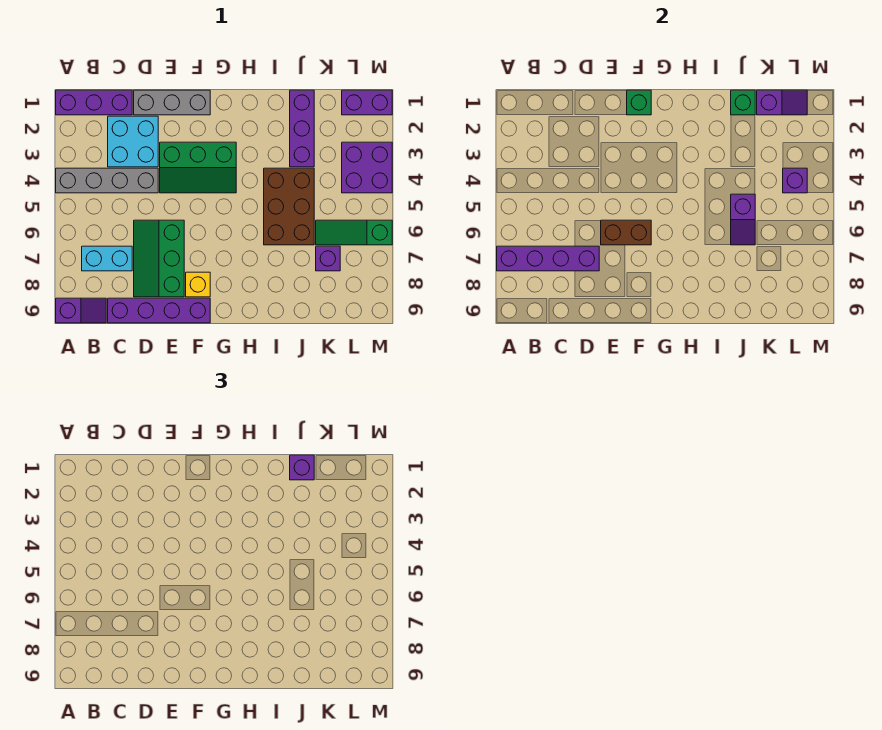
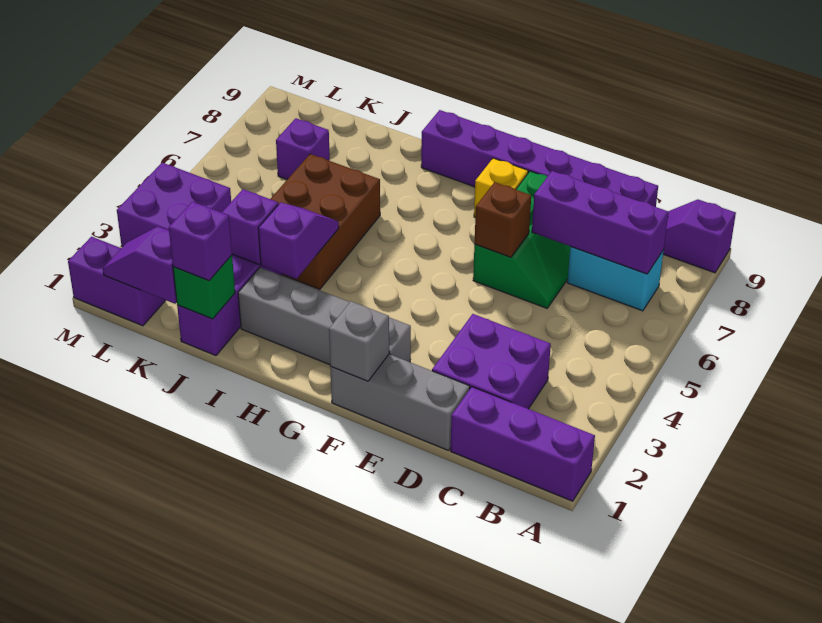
grey brick A4:D4 level 1 -> grey brick F2:I2 level 1
purple brick A7:D7 level 2 -> purple brick B7:D7 level 2
cyan brick C2:D3 level 1 -> purple brick C2:D3 level 1
purple brick C9:F9 level 1 -> purple brick C9:H9 level 1
green slope E3:G4 level 1 top 3 -> none
brown brick E6:F6 level 2 -> brown brick E6 level 2
green brick F1 level 2 -> grey brick F1 level 2
purple slope J5:J6 level 2 top 5 -> purple slope I3:I4 level 2 top 3
green slope K6:M6 level 1 top M -> none
purple brick L4 level 2 -> purple brick J3 level 2

